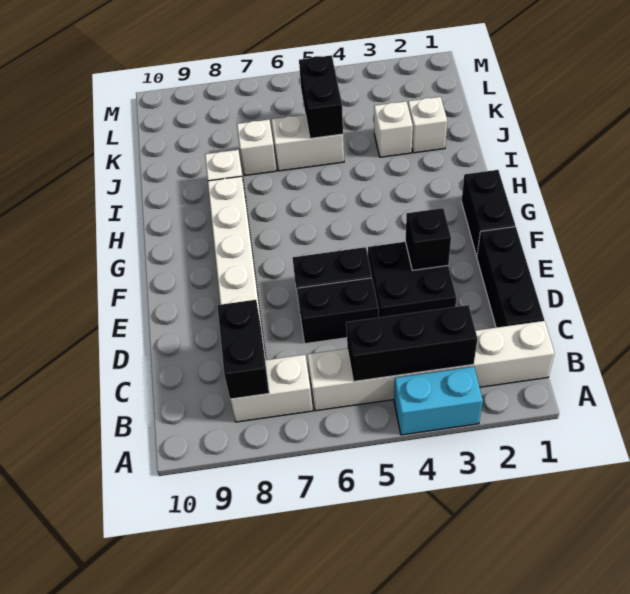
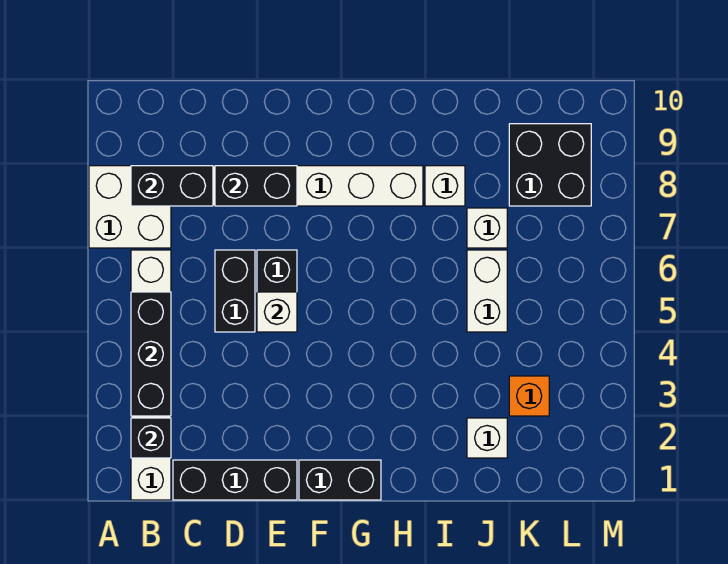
cyan brick A3:A4 level 1 -> none
white brick B7:B8 level 1 -> white brick A7:B8 level 1
black brick D3:E4 level 1 -> black brick K8:L9 level 1
black brick E3 level 2 -> black brick B2 level 2
white brick J3 level 1 -> white brick E5 level 2
black brick J5:K5 level 2 -> black brick D8:E8 level 2
none -> orange brick K3 level 1

